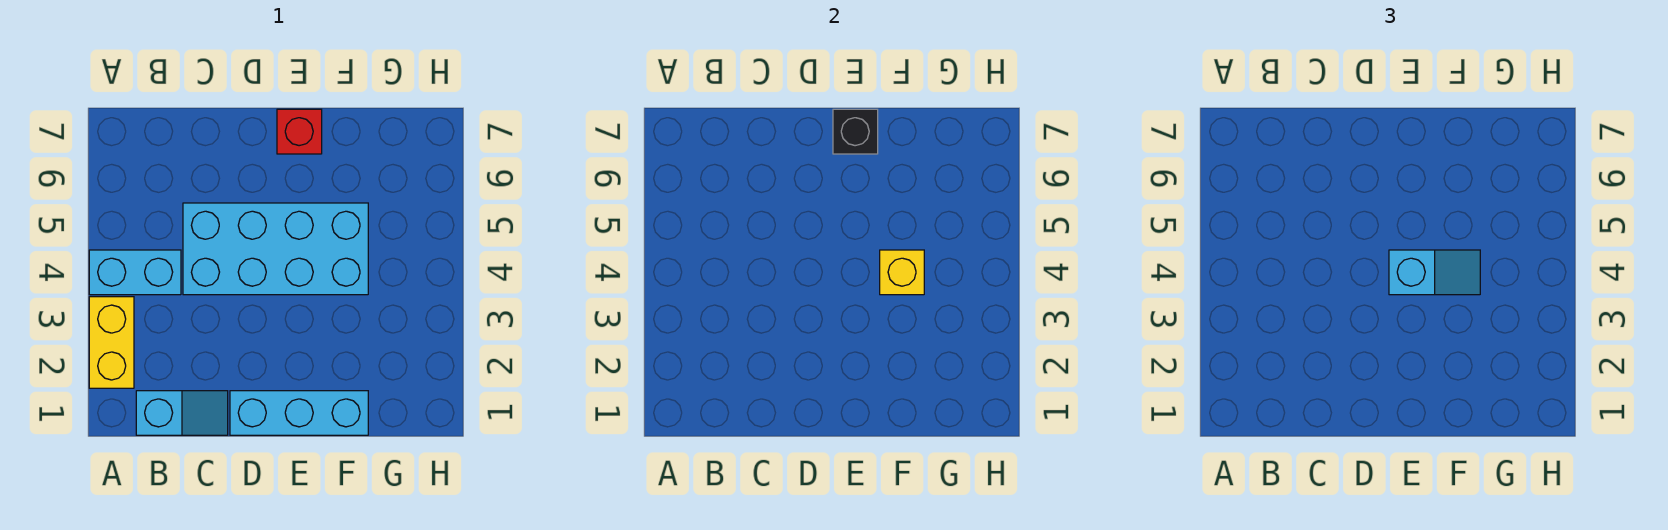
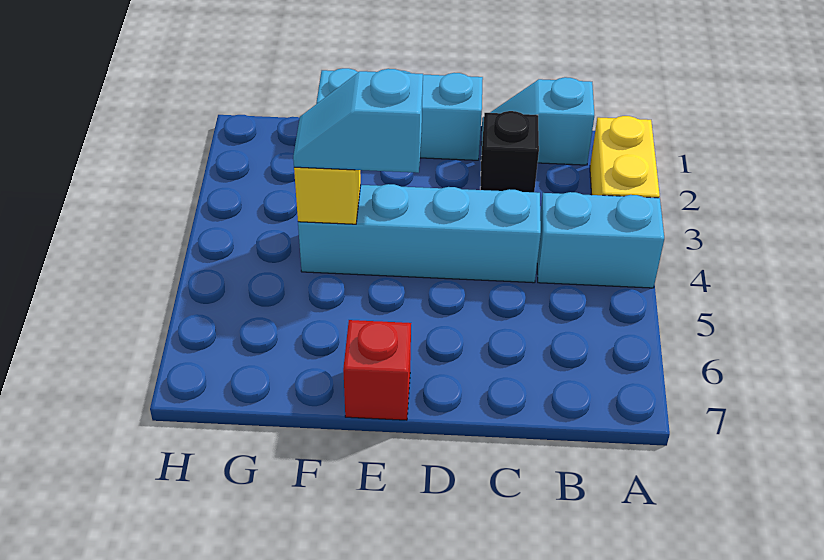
cyan brick C4:F5 level 1 -> cyan brick C4:F4 level 1
black brick E7 level 2 -> black brick C2 level 1

